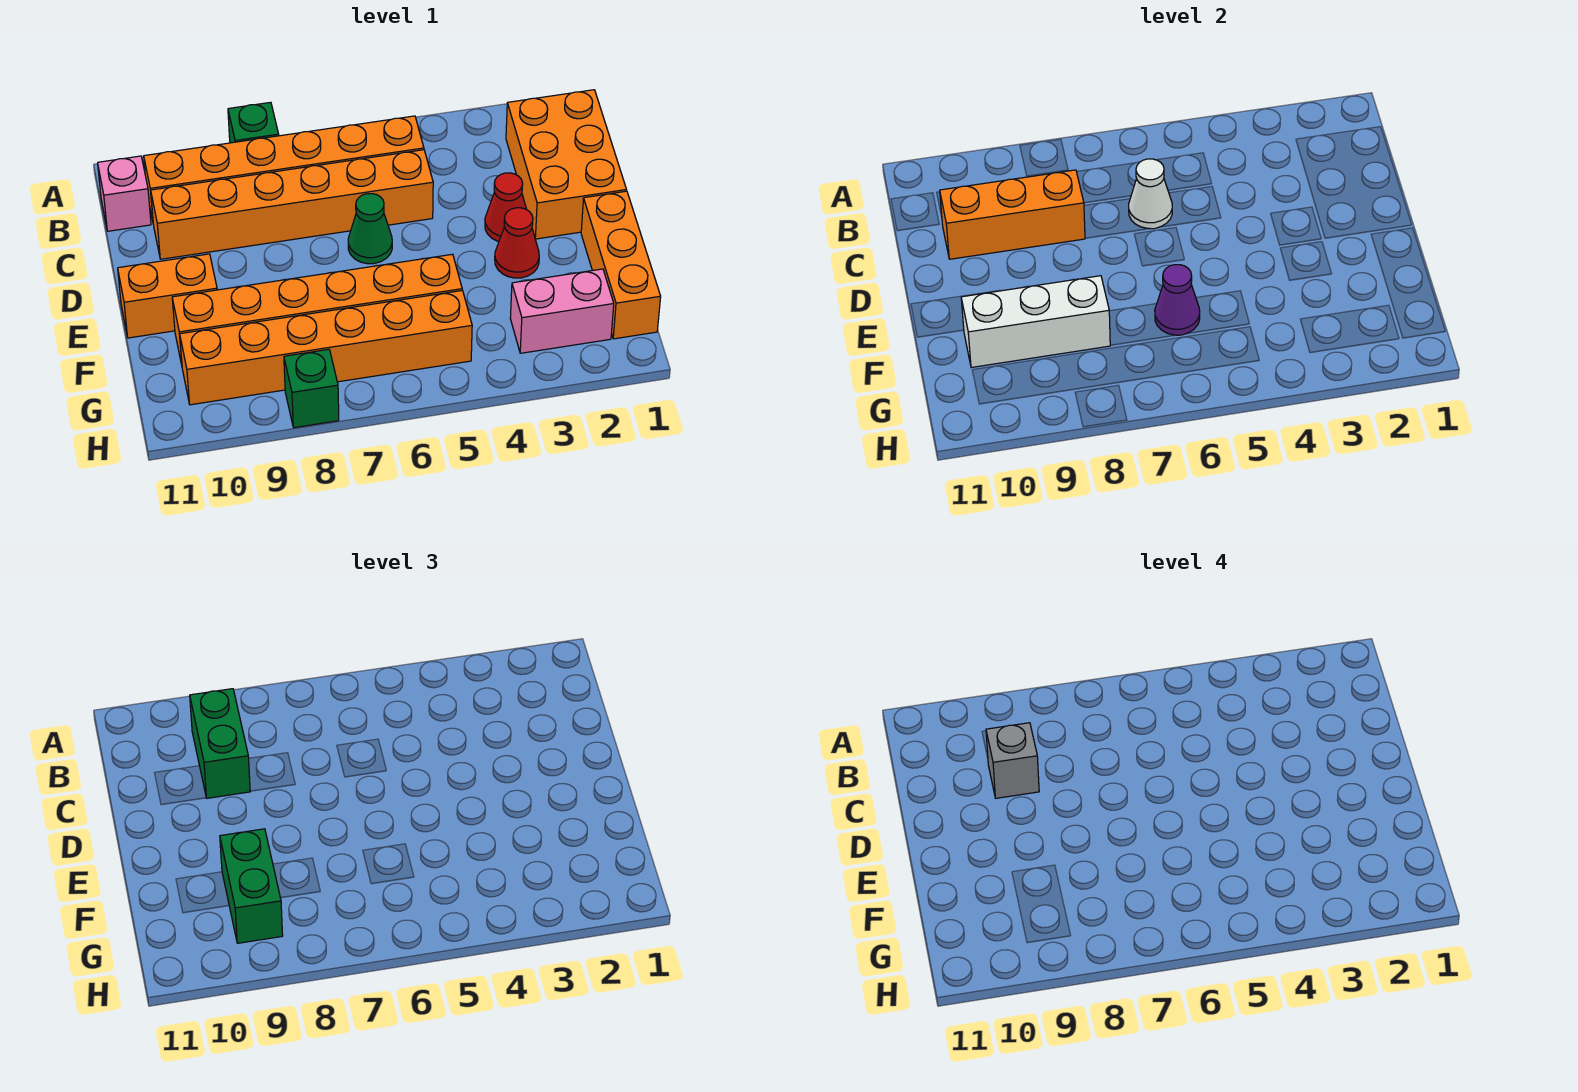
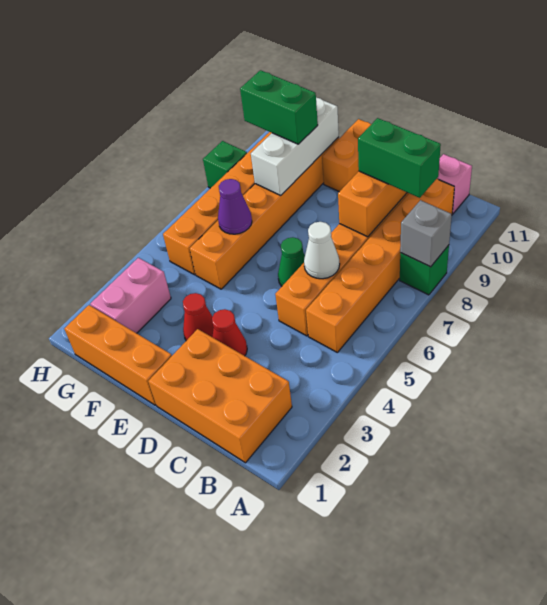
grey brick C9 level 4 -> grey brick A8 level 2

